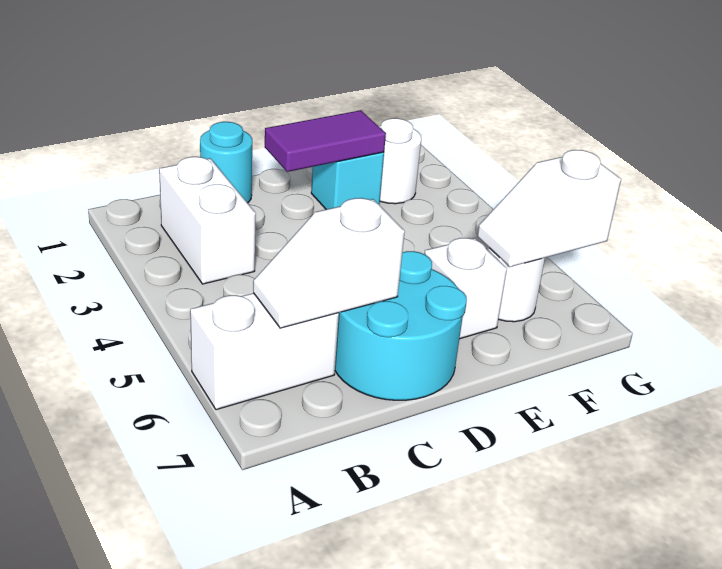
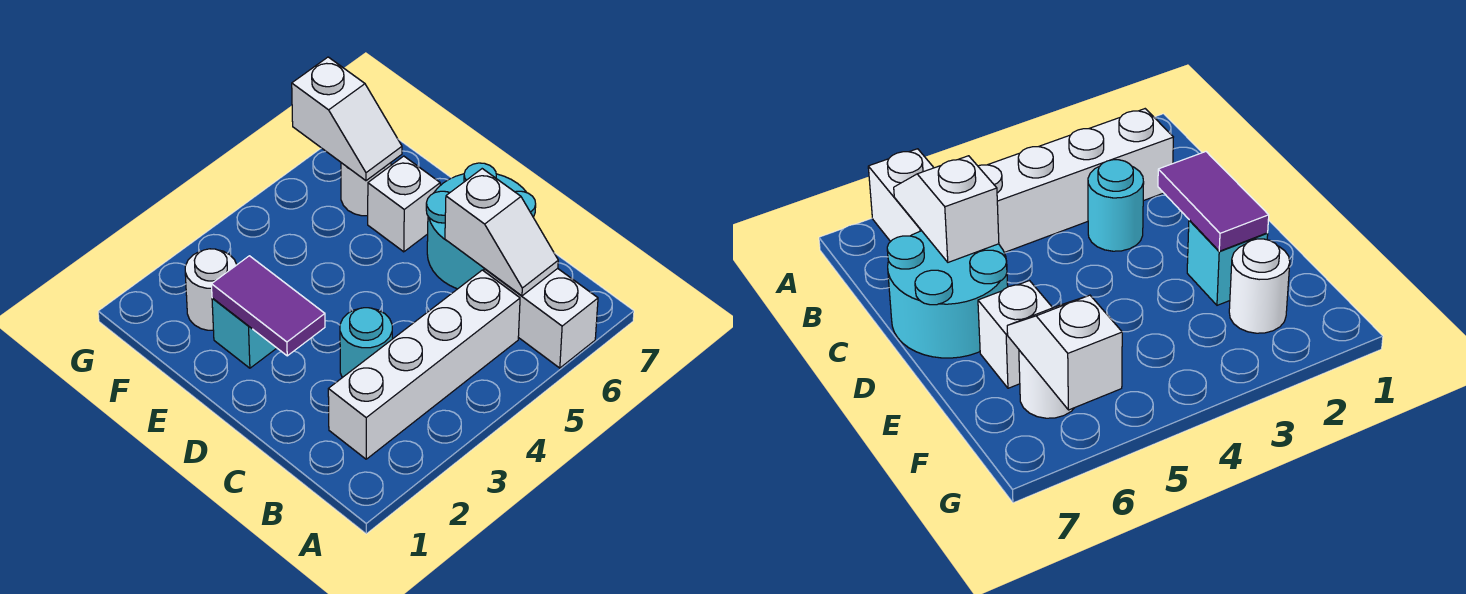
white brick B2:B3 level 1 -> white brick B2:B5 level 1
cyan round brick C1 level 1 -> cyan round brick C3 level 1

